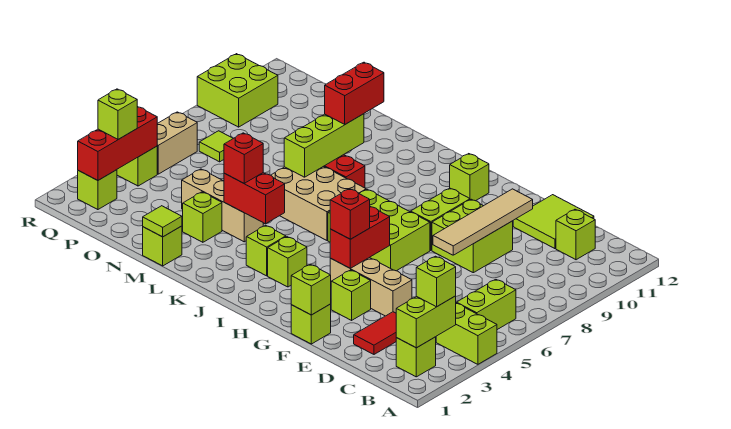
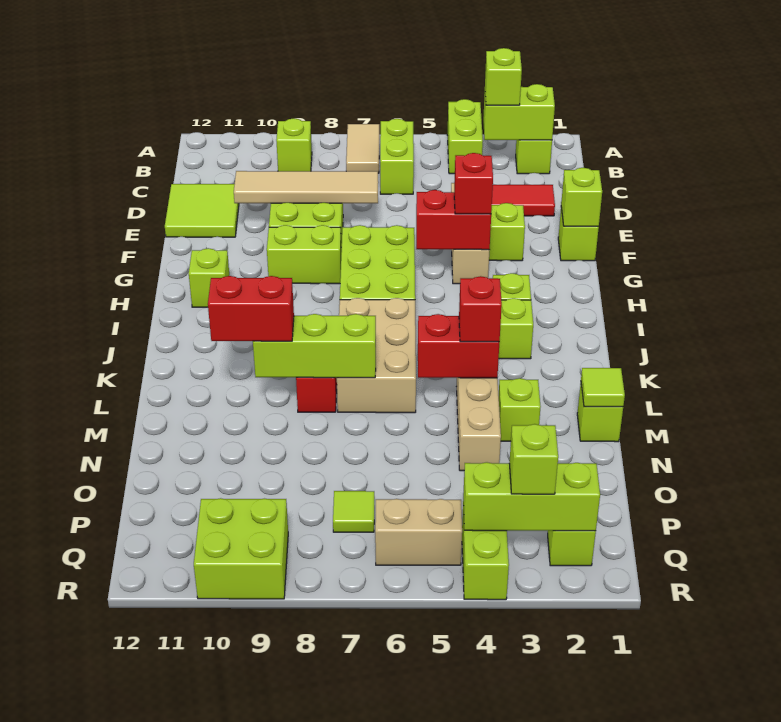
none -> tan tile A7:B7 level 1
lime brick B5:B6 level 1 -> lime brick B6:C6 level 1
lime brick C11 level 1 -> lime brick B9 level 1
red brick K4:L4 level 2 -> red brick L4:L5 level 2
red brick Q2:Q4 level 2 -> lime brick Q2:Q4 level 2

